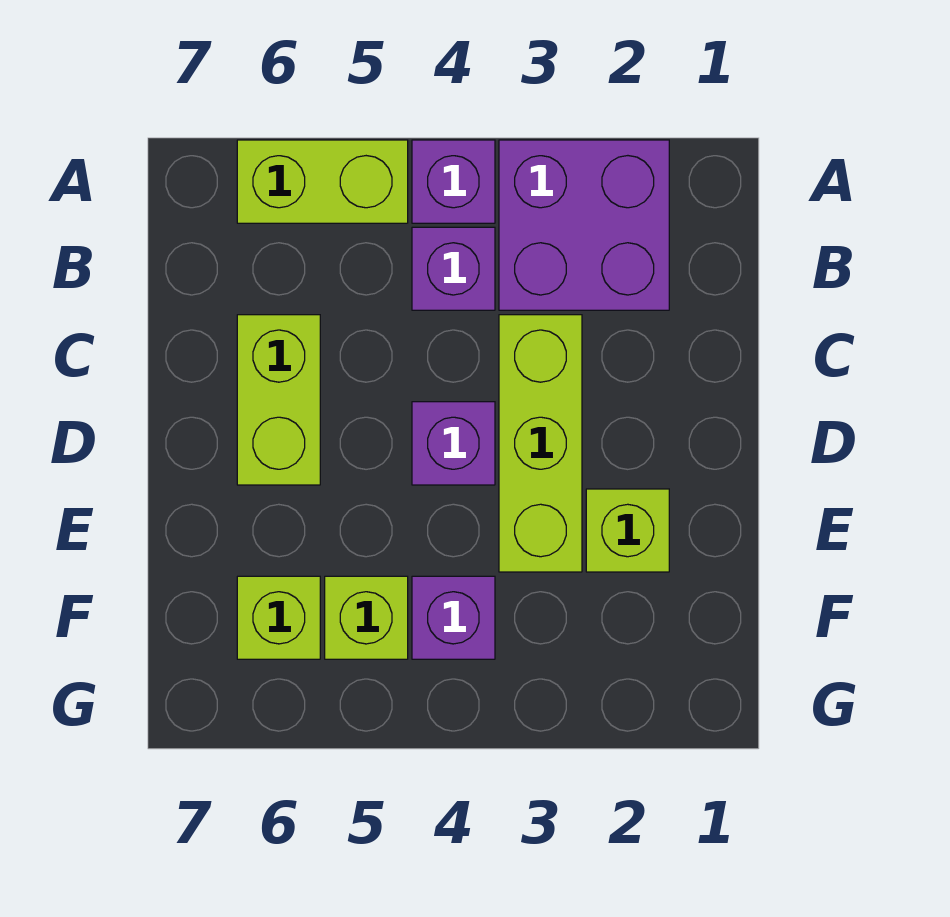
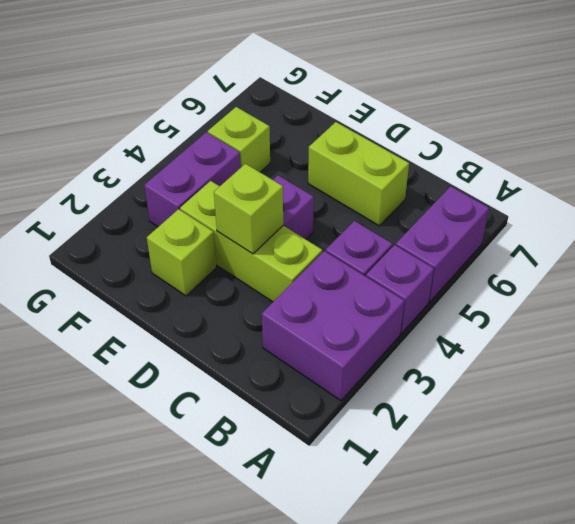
lime brick A5:A6 level 1 -> purple brick A5:A6 level 1
purple brick F4 level 1 -> purple brick F3:F4 level 1
lime brick F6 level 1 -> lime brick D3 level 2

